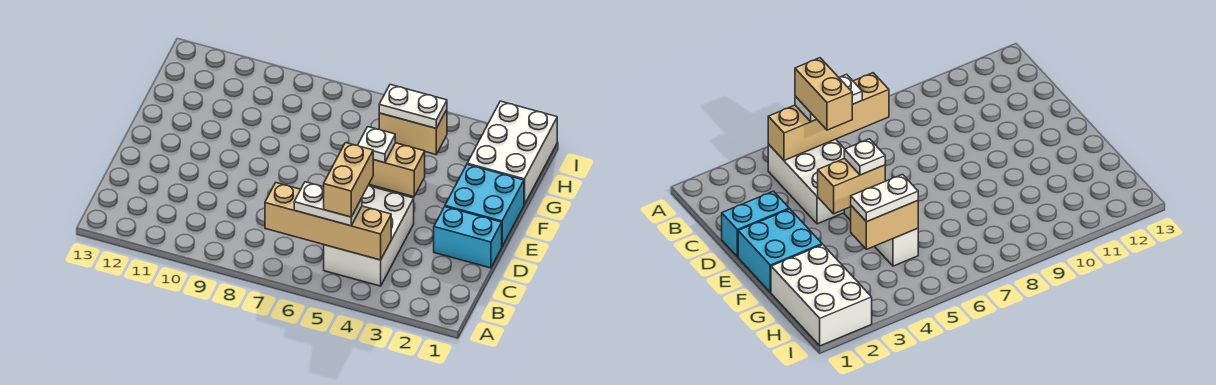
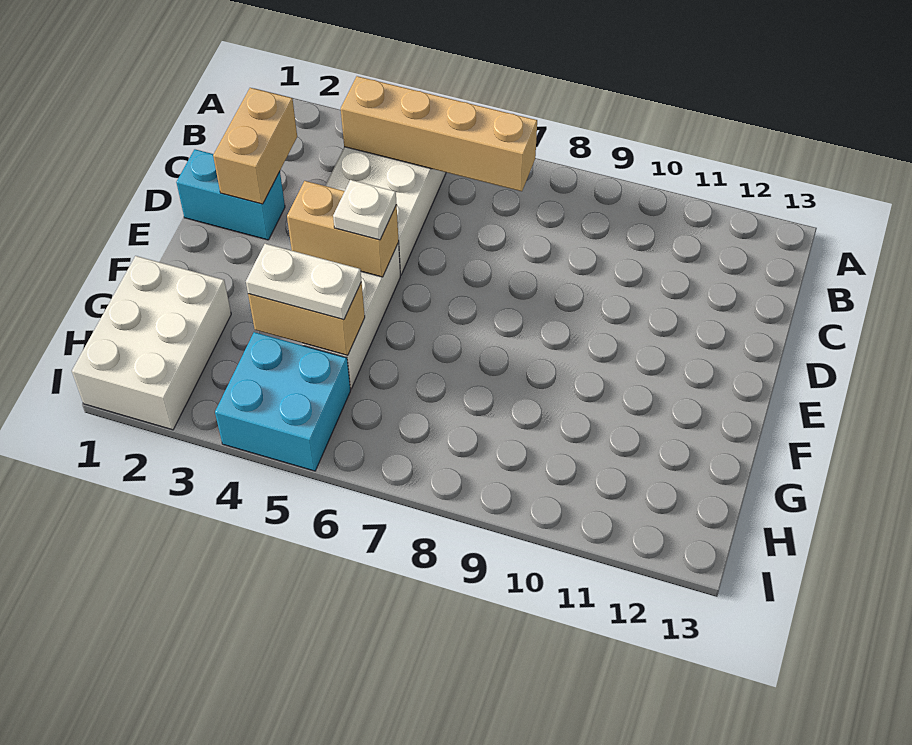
white plate B5:B6 level 3 -> none
tan brick B5:C5 level 4 -> tan brick C2:D2 level 2
cyan brick E1:F2 level 1 -> cyan brick H4:I5 level 1

